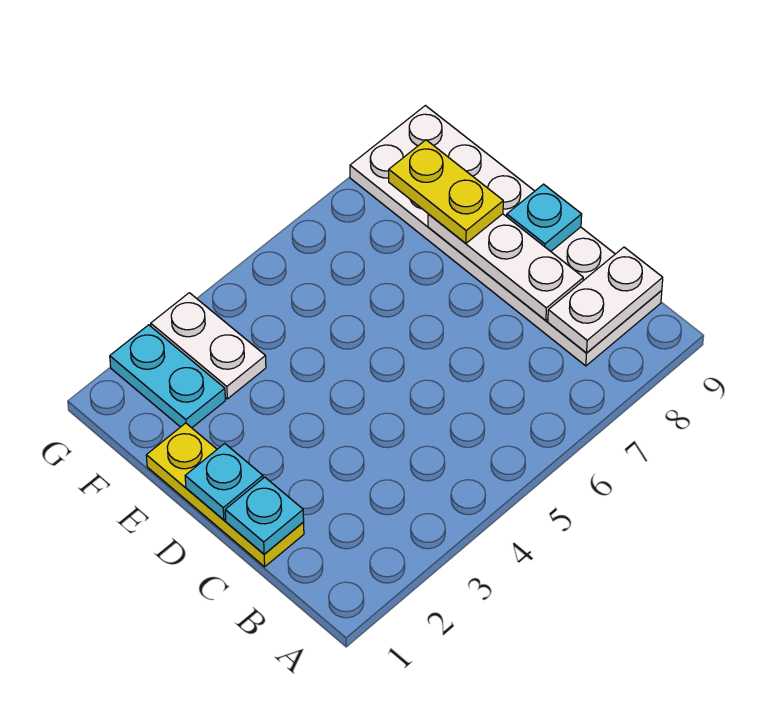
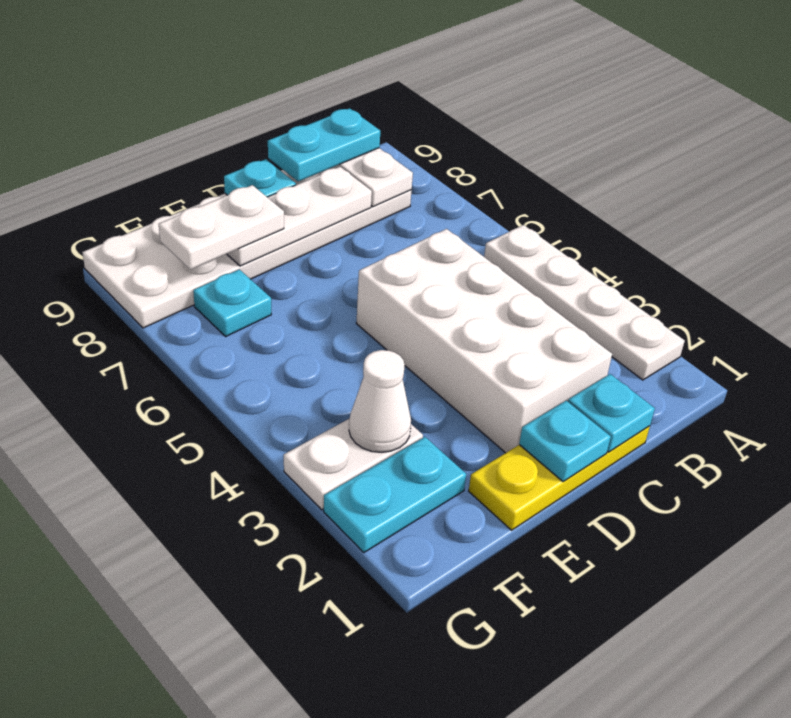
none -> white plate A2:A5 level 1
none -> cyan plate B9:C9 level 3
none -> white brick C2:D5 level 1
yellow plate E8:F8 level 3 -> white plate E8:F8 level 3
none -> white cone F3 level 2
none -> cyan plate F7 level 1

